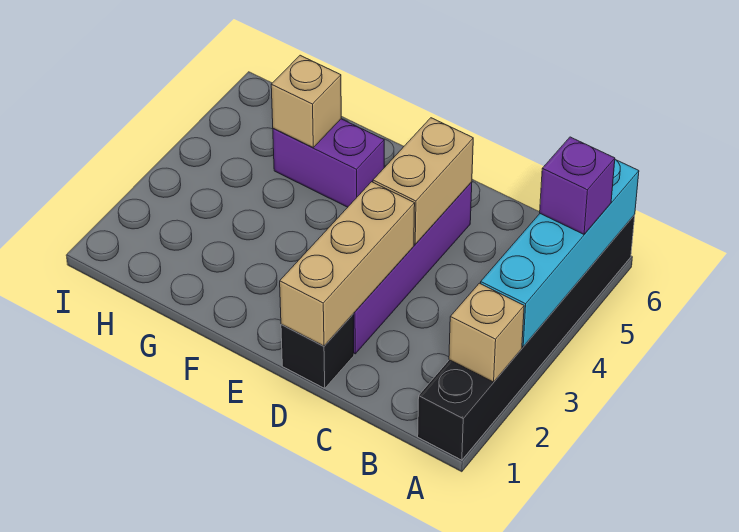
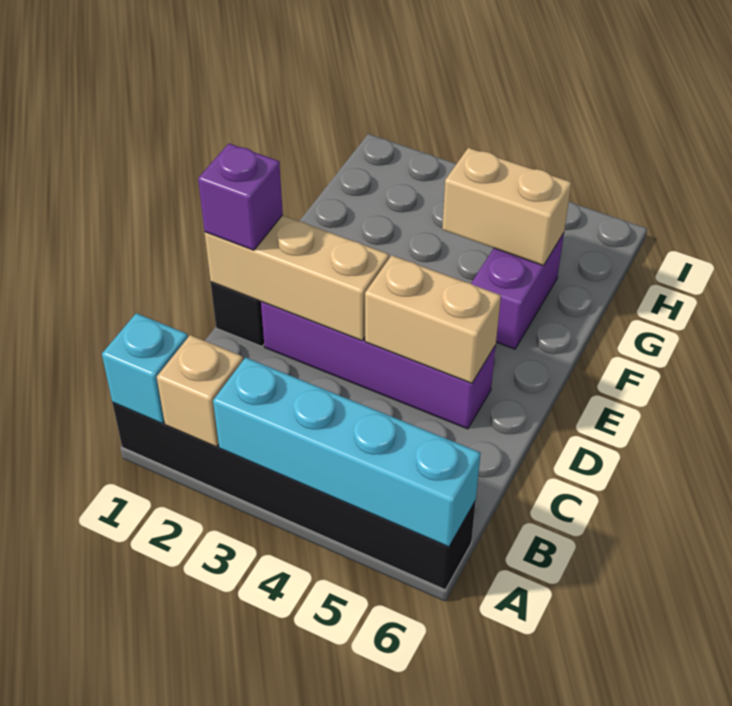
none -> cyan brick A1 level 2
purple brick A5 level 3 -> purple brick D1 level 3
tan brick G5 level 2 -> tan brick G4:G5 level 2

